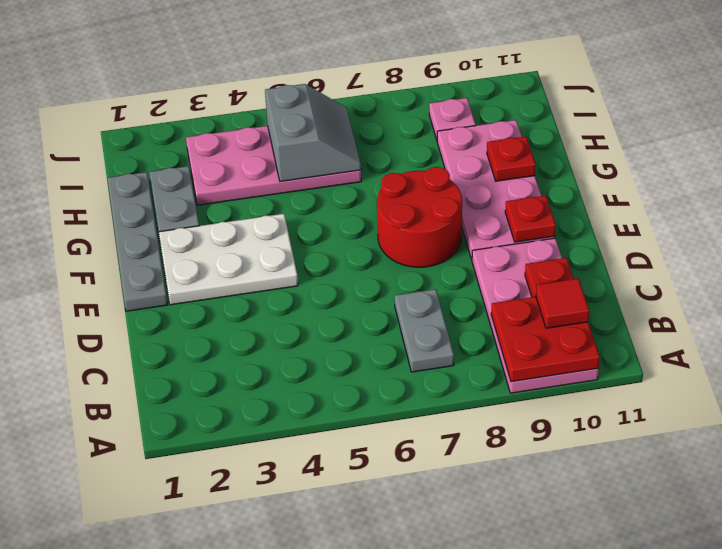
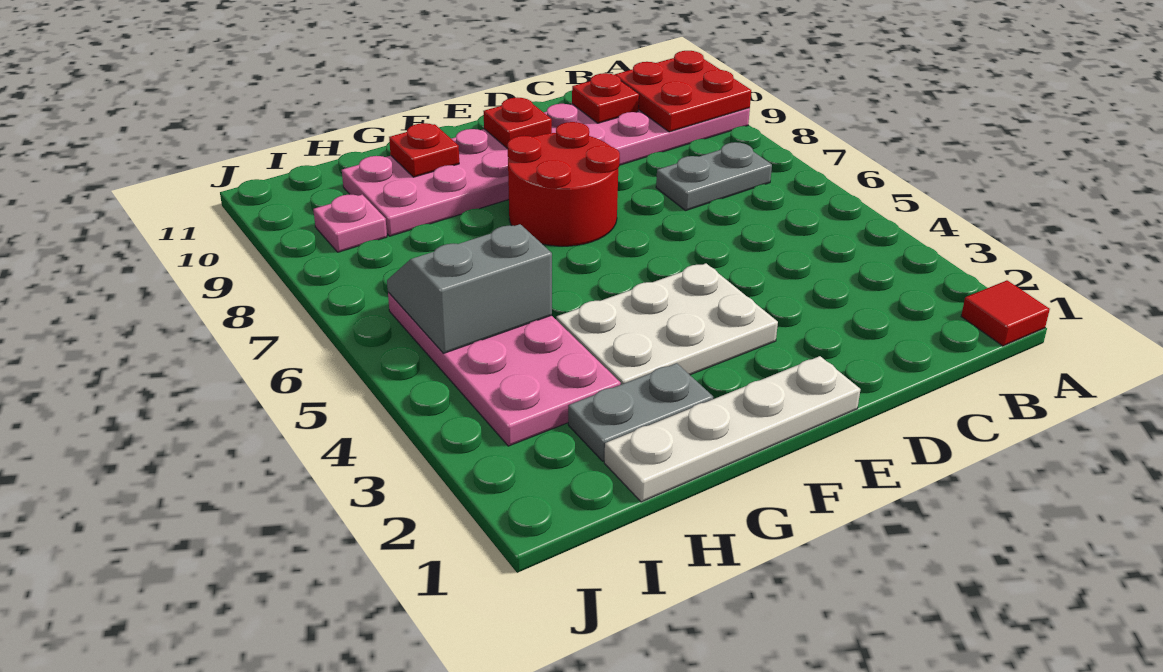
red tile B10 level 3 -> red tile A1 level 1
grey plate E1:H1 level 1 -> white plate E1:H1 level 1
white plate E2:F4 level 1 -> white plate E3:G4 level 1

